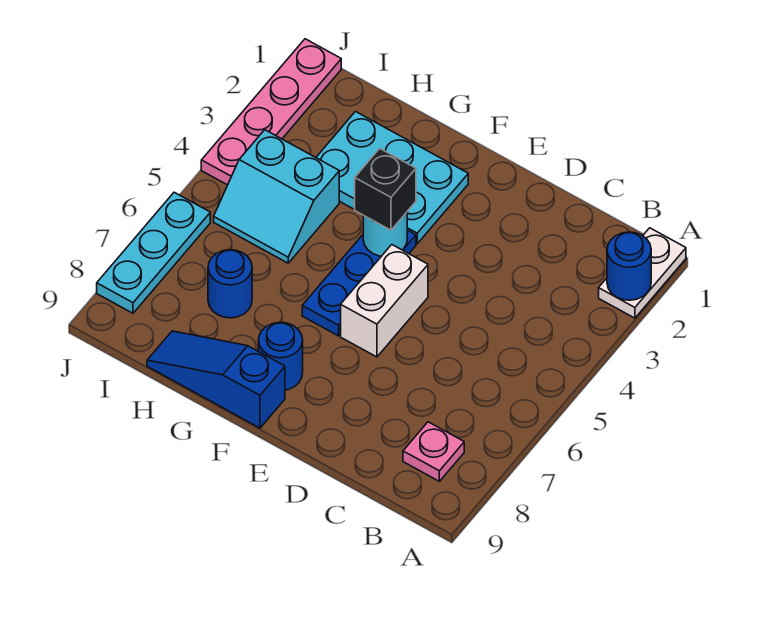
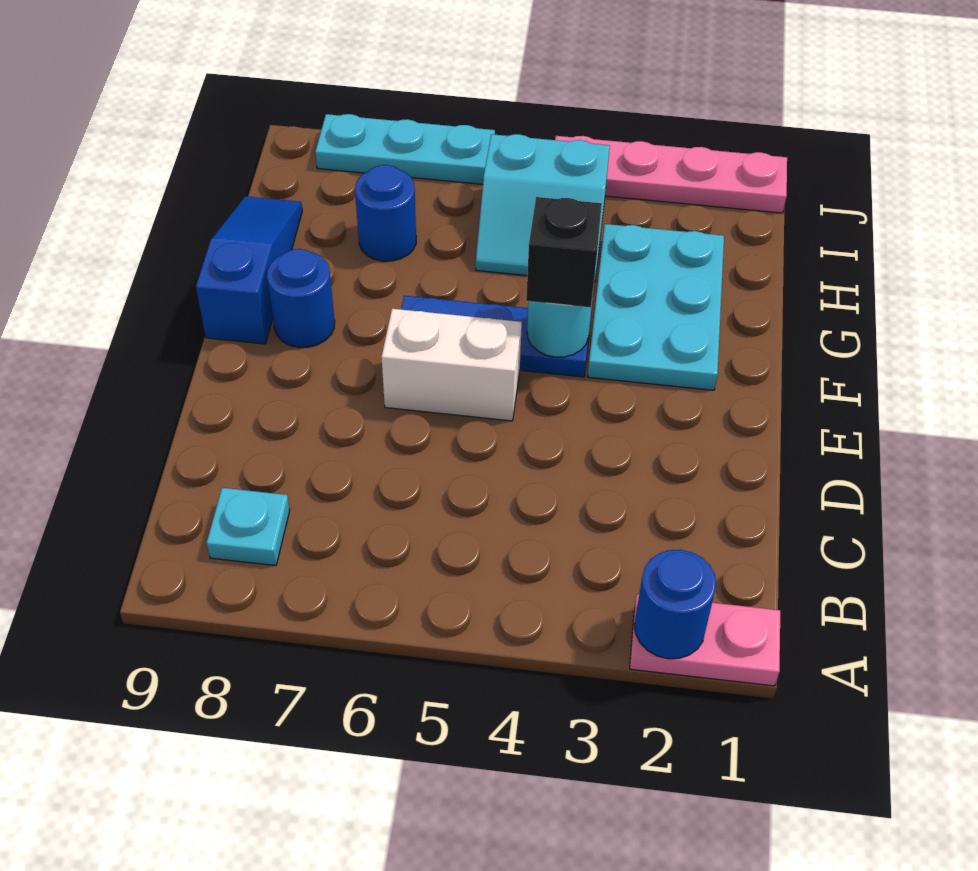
white plate A1:A2 level 1 -> pink plate A1:A2 level 1
pink plate B8 level 1 -> cyan plate B8 level 1
cyan slope H4:I5 level 1 top 4 -> cyan slope H4:I5 level 1 top I

